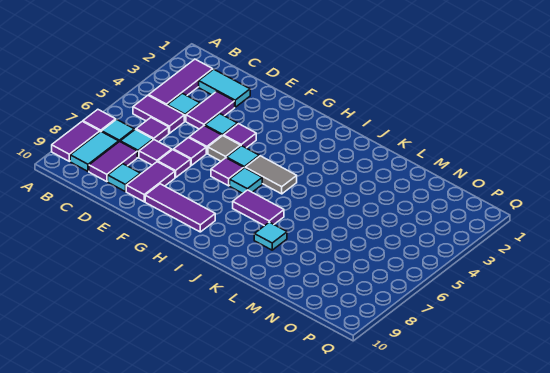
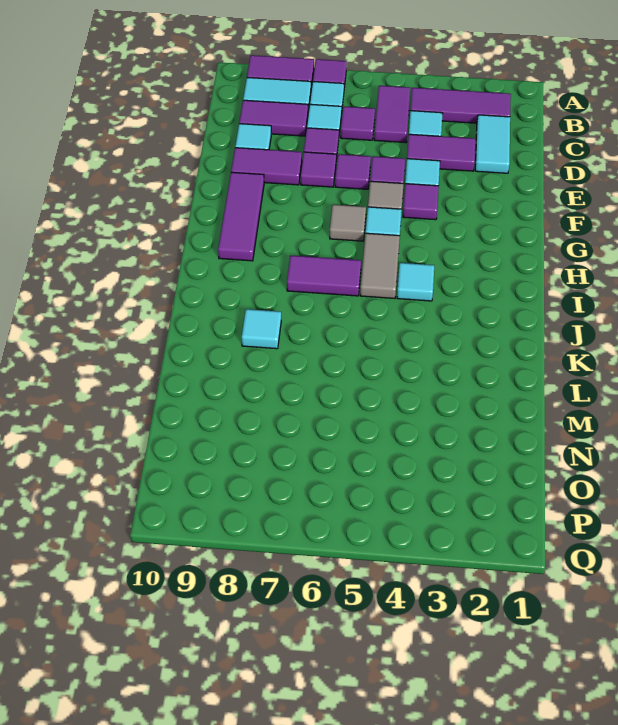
purple tile G6 level 1 -> grey tile G6 level 1
cyan tile H6 level 1 -> cyan tile I4 level 1
purple tile I7:J7 level 1 -> purple tile I6:I7 level 1

